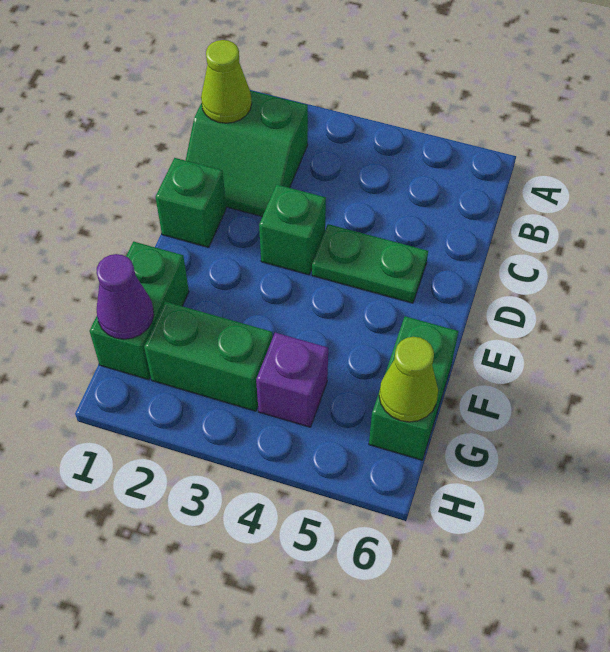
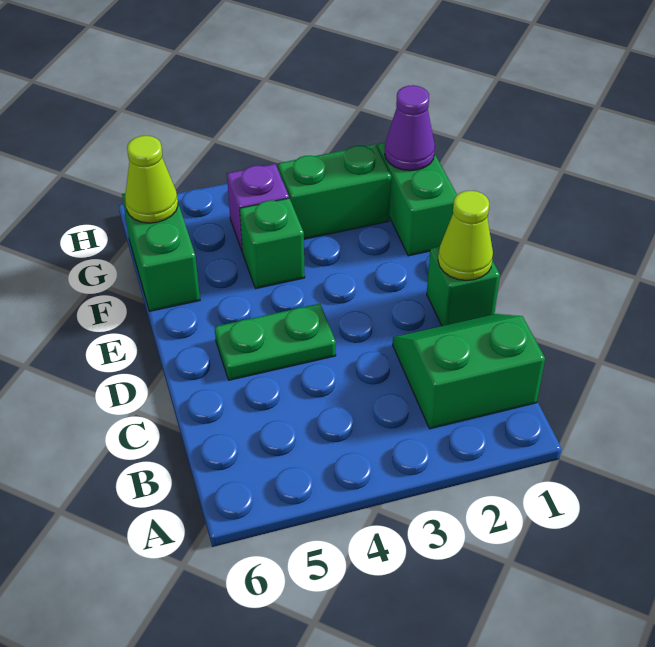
lime cone B1 level 2 -> lime cone D1 level 2
green brick D3 level 1 -> green brick F4 level 1

